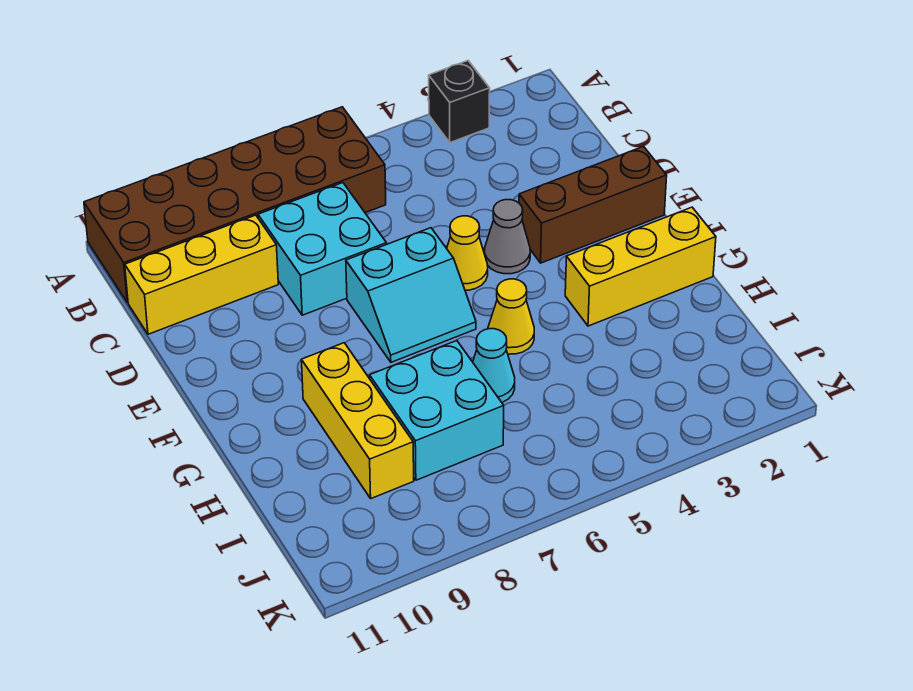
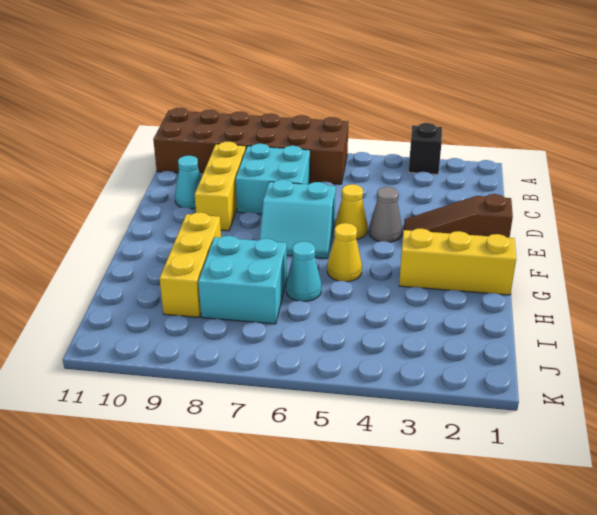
yellow brick C9:C11 level 1 -> yellow brick C9:E9 level 1
none -> cyan cone D10 level 1
brown brick E1:E3 level 1 -> brown slope E1:E3 level 1 top 1

